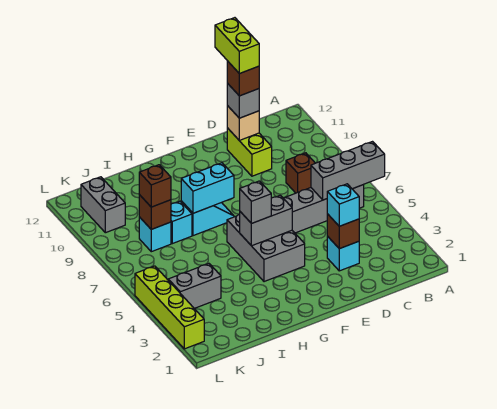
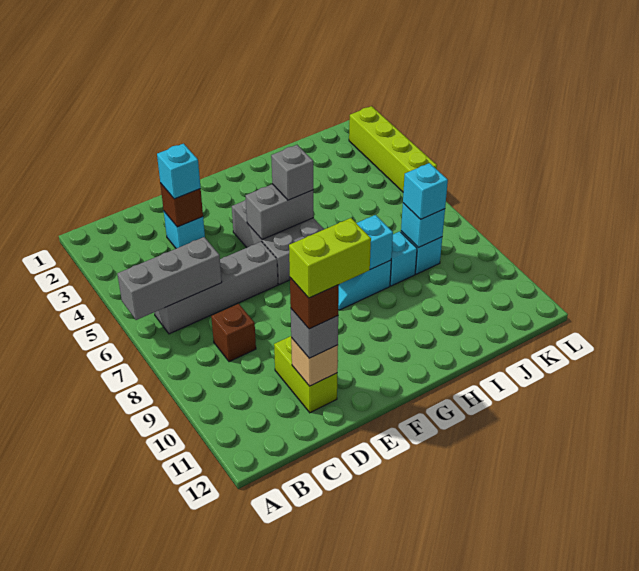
lime brick D11:D12 level 5 -> lime brick D11:E11 level 5
grey brick J4:K4 level 1 -> none
brown brick J8 level 2 -> cyan brick J8 level 2
brown brick J8 level 3 -> cyan brick J8 level 3
grey brick K10:K11 level 1 -> none

